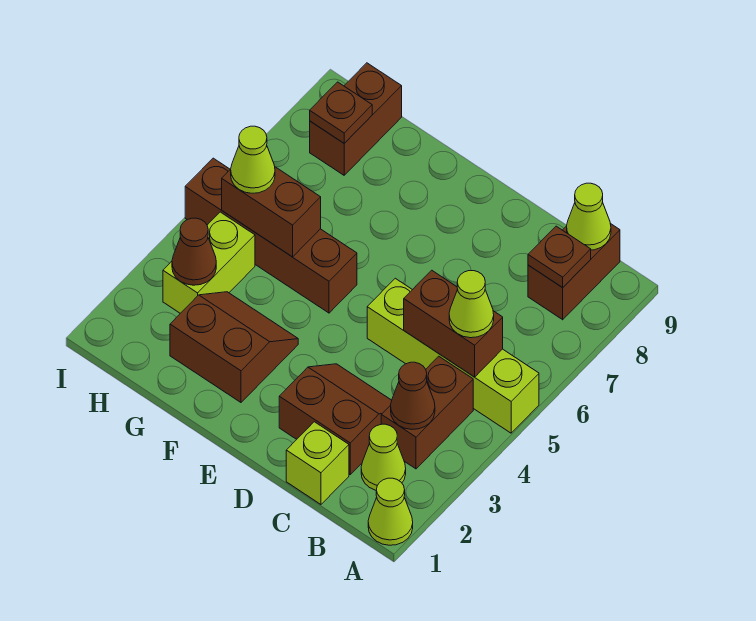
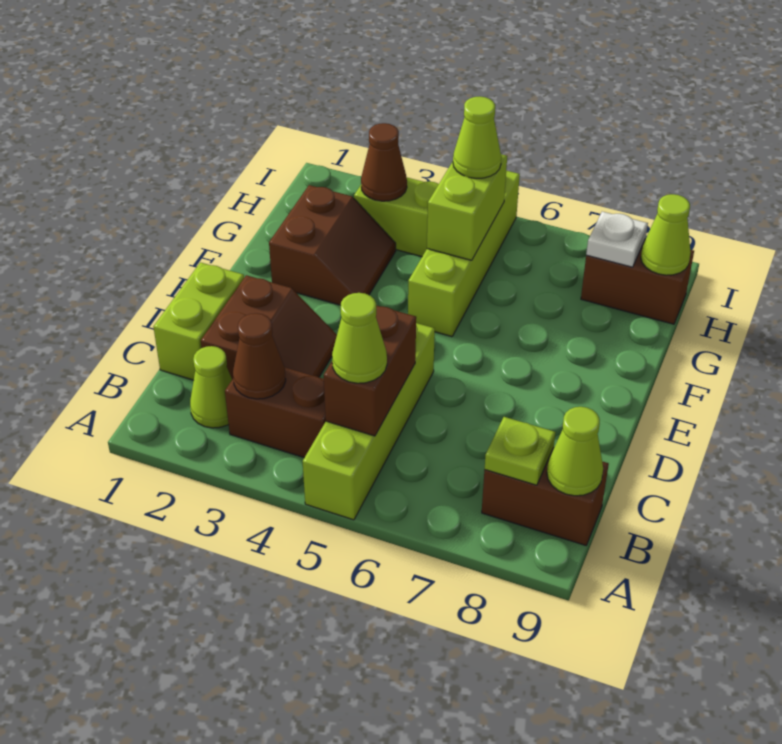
lime cone A1 level 1 -> lime cone H9 level 2
brown plate B8 level 2 -> lime plate B8 level 2
lime brick C1 level 1 -> lime brick C1:D1 level 1
brown brick F5:I5 level 1 -> lime brick F5:I5 level 1
brown brick G5:H5 level 2 -> lime brick G5:H5 level 2
brown plate H8 level 2 -> white plate H8 level 2

